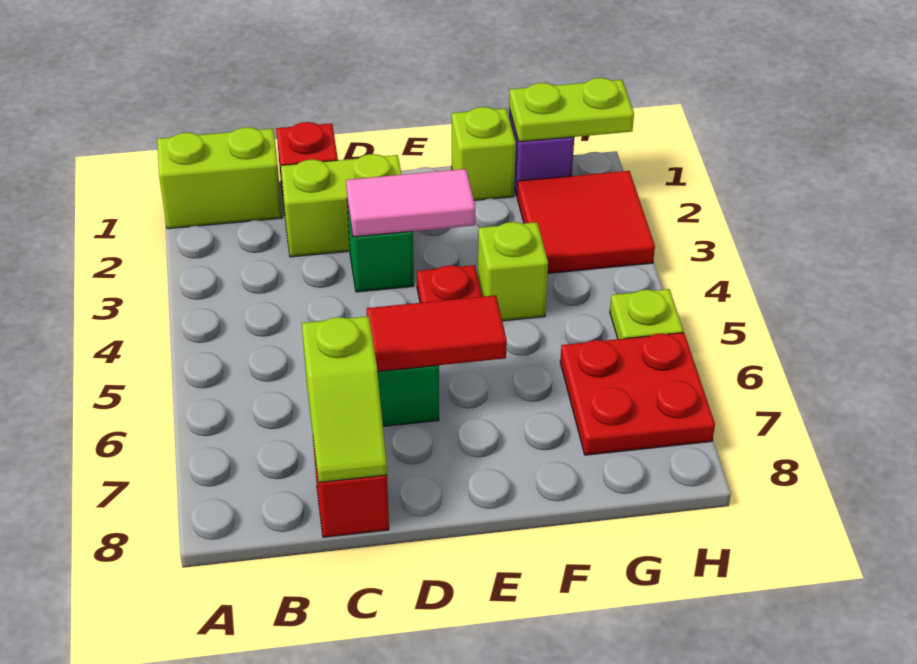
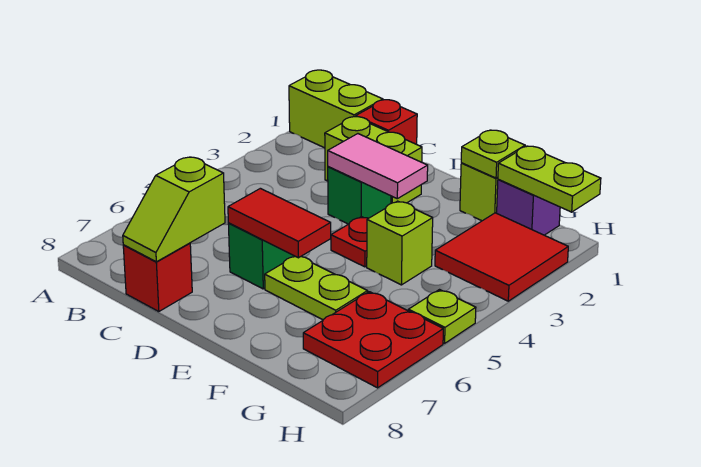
none -> lime plate E6:F6 level 1
none -> lime plate F1 level 2

